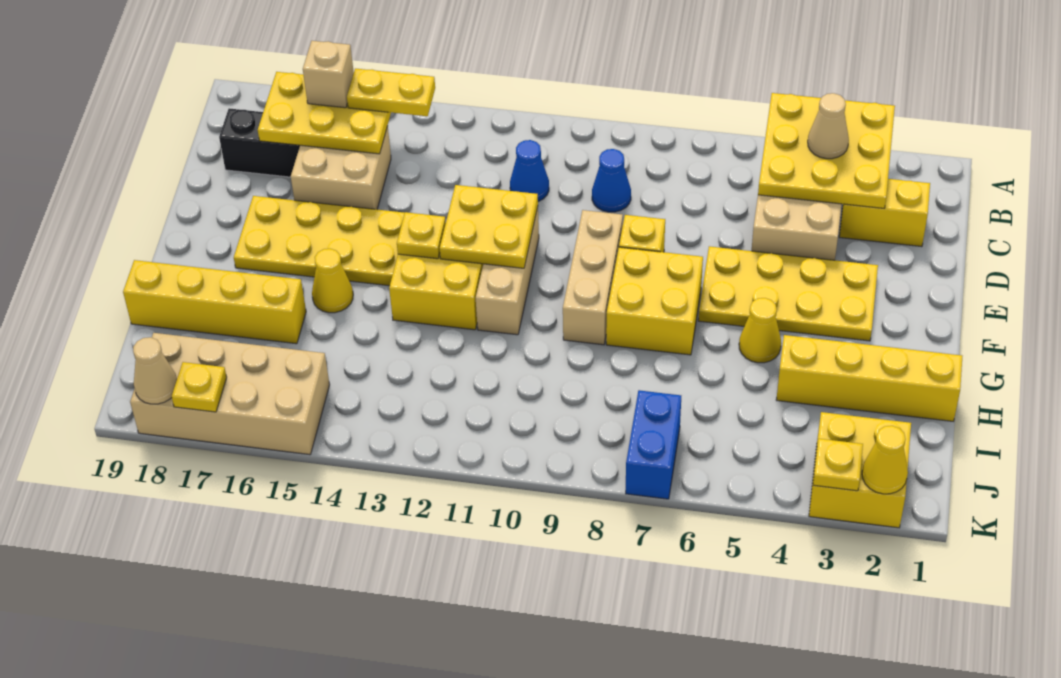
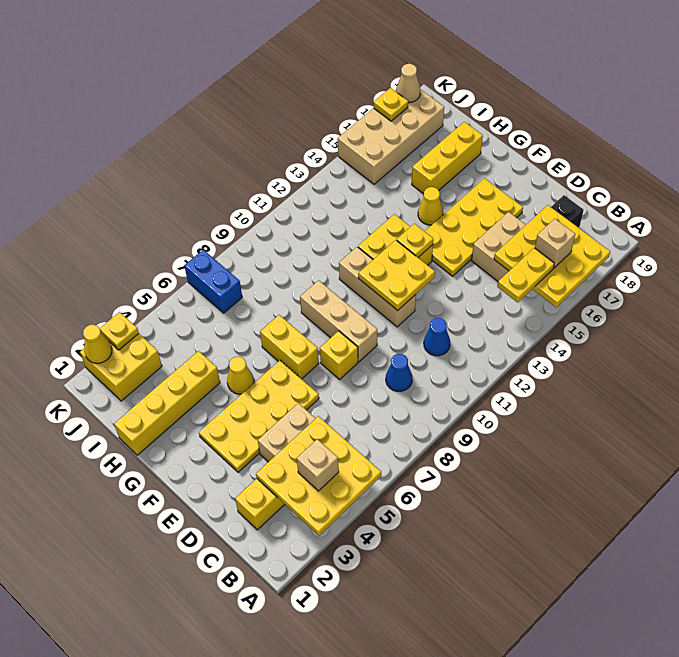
tan cone B4 level 3 -> tan brick B4 level 3
yellow plate B15:C17 level 2 -> yellow plate A15:C17 level 2
yellow brick F7:G8 level 1 -> yellow brick F7:G7 level 1
yellow brick H16:H19 level 1 -> yellow brick H16:H18 level 1

